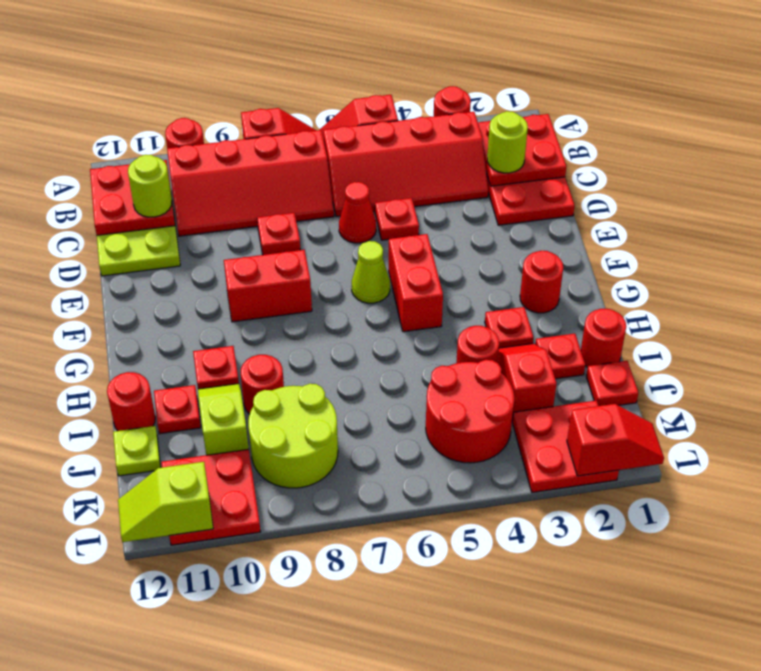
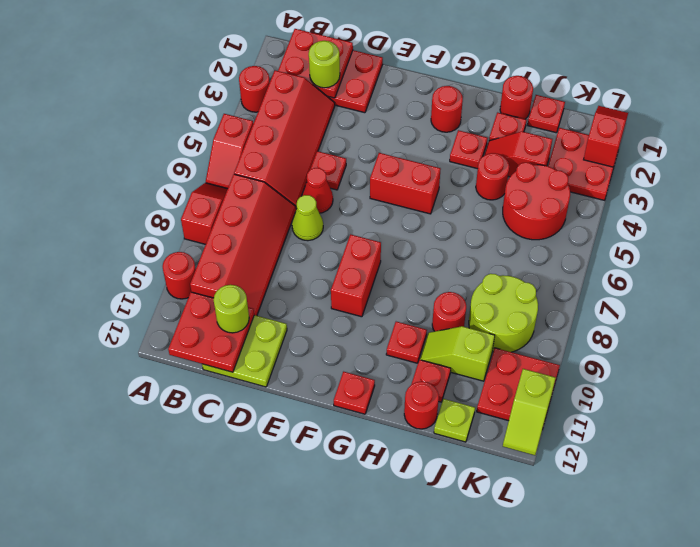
red plate D8 level 1 -> red plate G12 level 1
lime cone F6 level 1 -> lime cone D7 level 1

